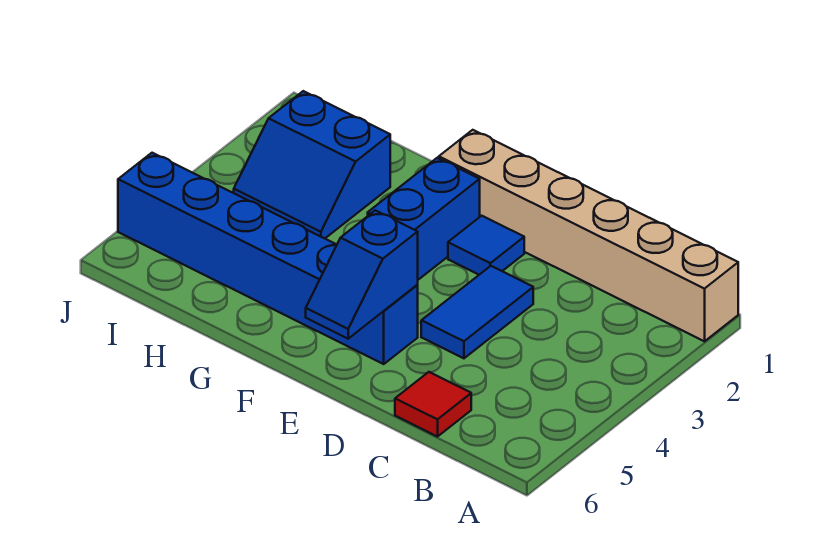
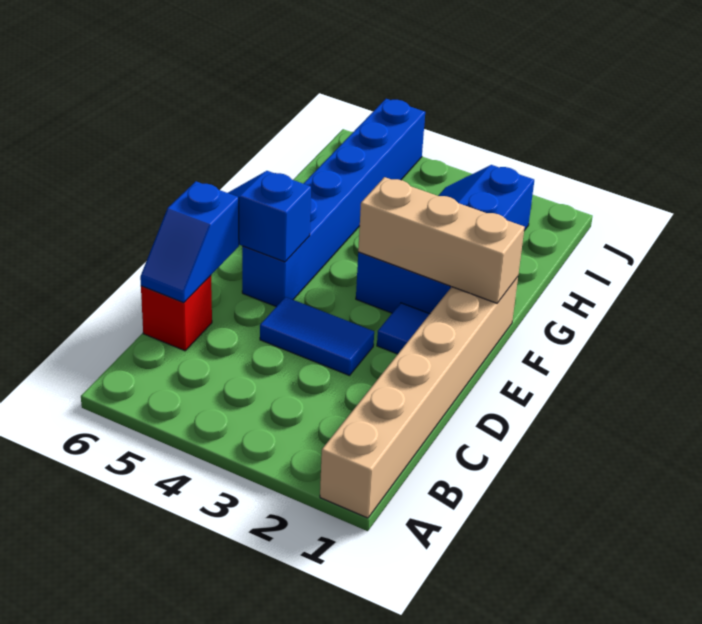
red tile C6 level 1 -> red brick C6 level 1
none -> blue slope C6:D6 level 2 top D
none -> tan brick F1:F3 level 2

